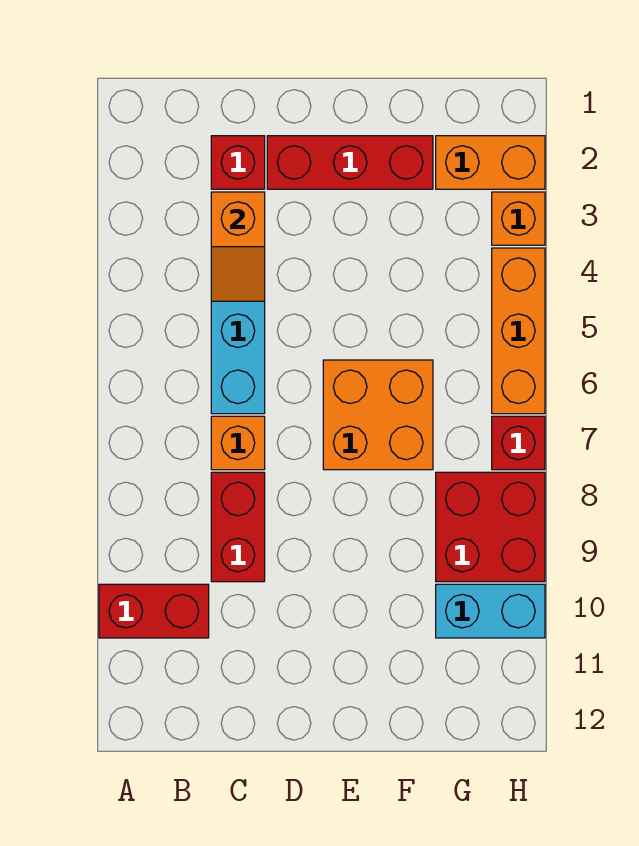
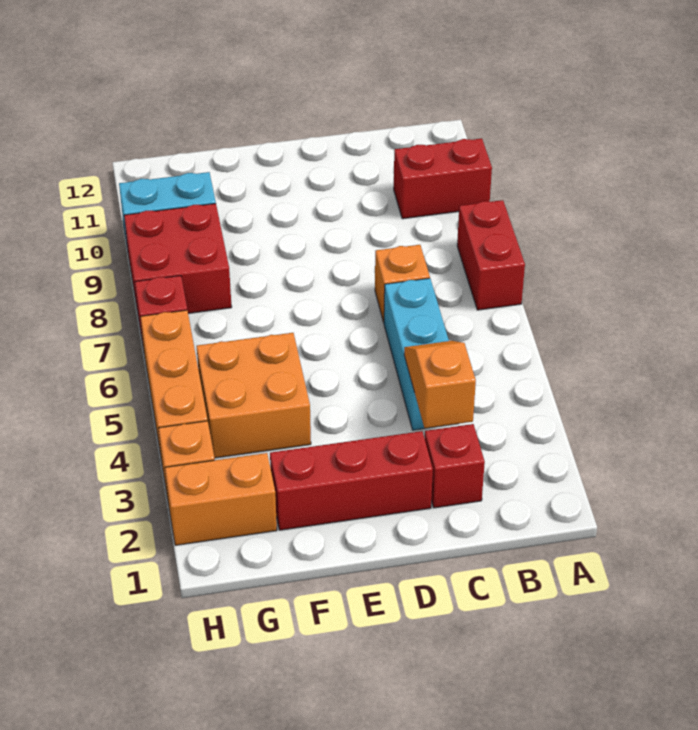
red brick C8:C9 level 1 -> red brick A7:A8 level 1
orange brick E6:F7 level 1 -> orange brick F4:G5 level 1

